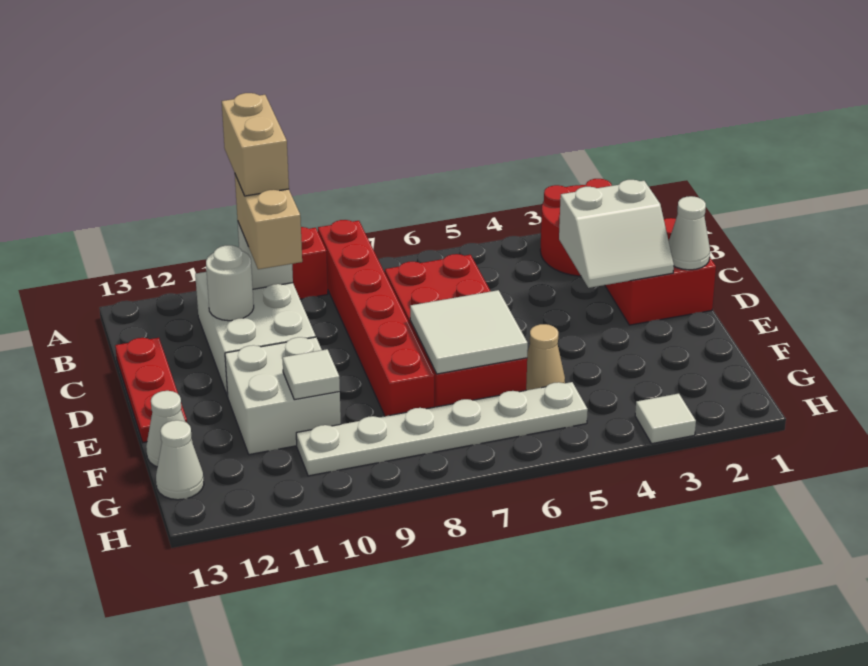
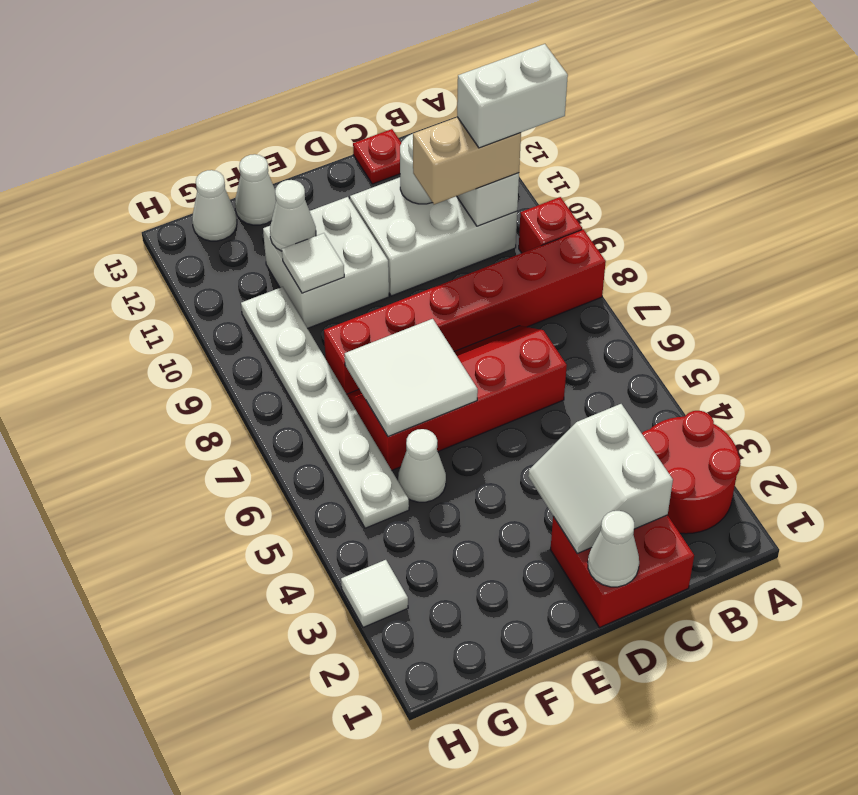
tan brick A10:B10 level 4 -> white brick A10:B10 level 4
red brick C6:F7 level 1 -> red slope C6:F7 level 1 top 6
red plate C13:E13 level 1 -> red plate C13 level 1
tan cone F5 level 1 -> white cone F5 level 1
none -> white cone F11 level 2

